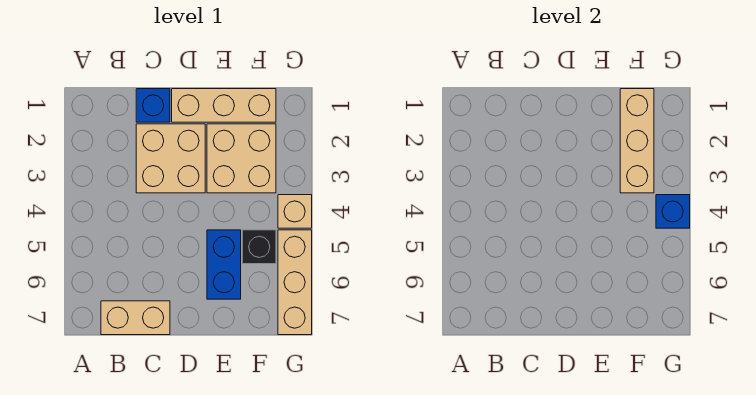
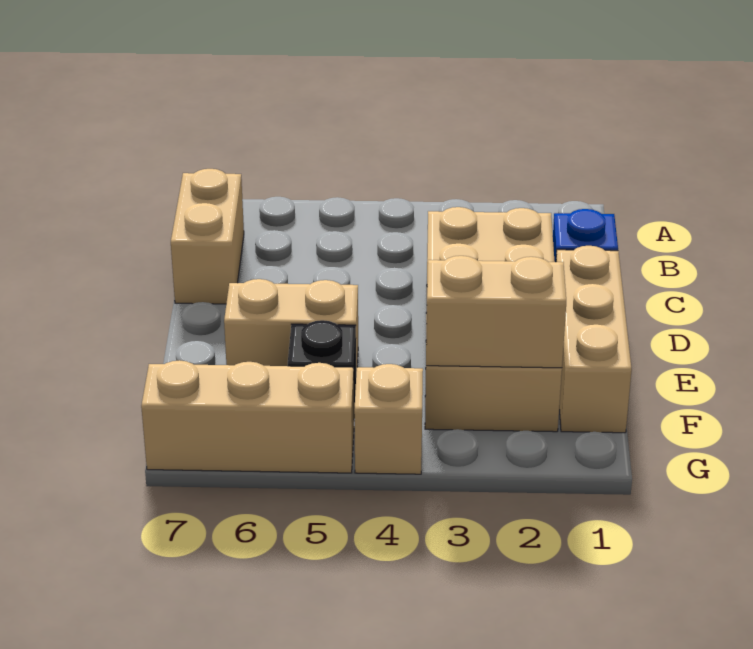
blue brick E5:E6 level 1 -> tan brick E5:E6 level 1
tan brick F1:F3 level 2 -> tan brick F2:F3 level 2
blue brick G4 level 2 -> none

